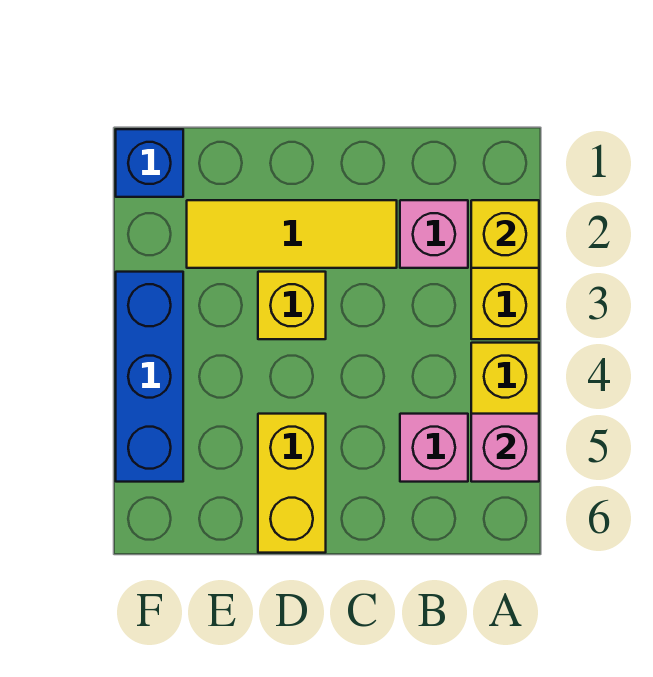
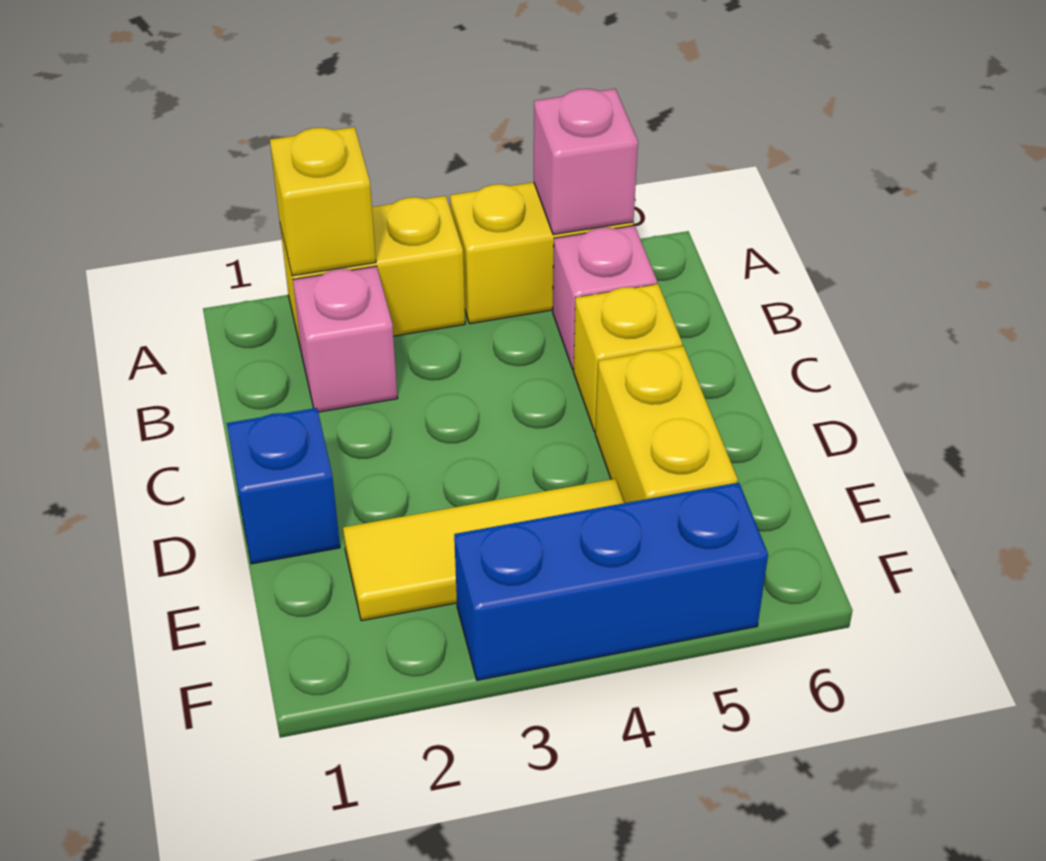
yellow tile C2:E2 level 1 -> yellow tile E2:E4 level 1
yellow brick D3 level 1 -> yellow brick C5 level 1
yellow brick D5:D6 level 1 -> yellow brick D5:E5 level 1
blue brick F1 level 1 -> blue brick D1 level 1

